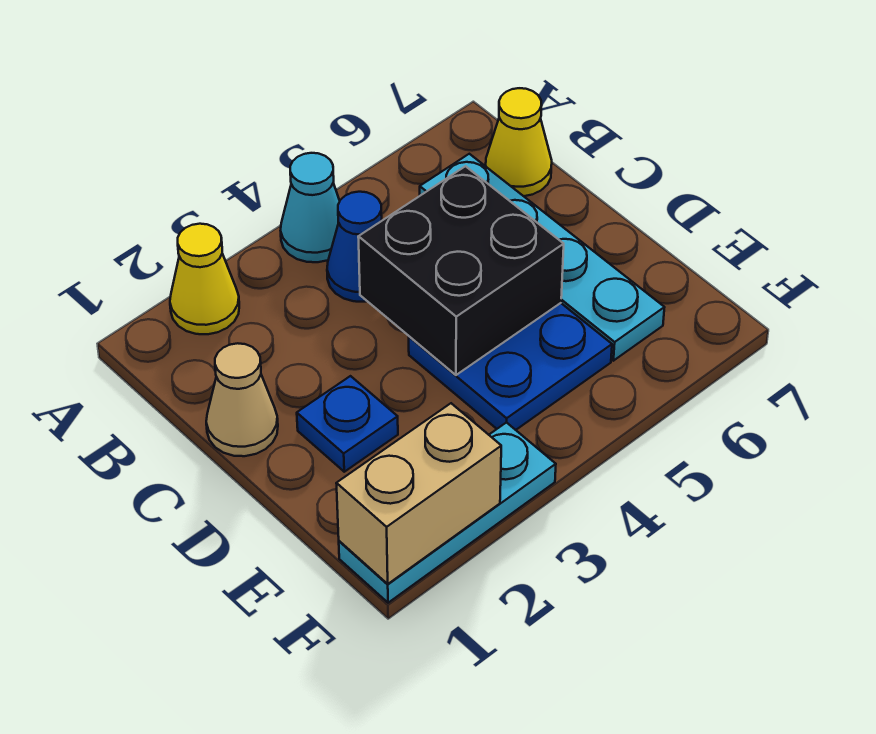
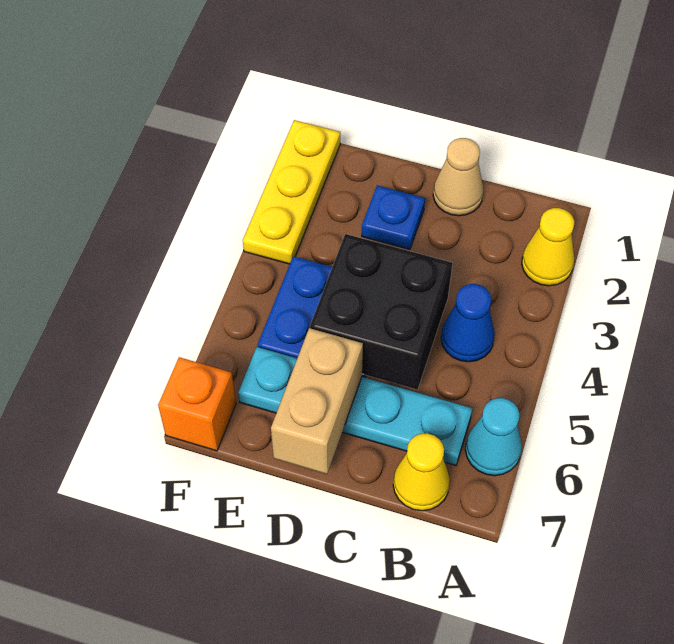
cyan cone A4 level 1 -> cyan cone A6 level 1
cyan plate F1:F3 level 1 -> yellow plate F1:F3 level 1
tan brick F1:F2 level 2 -> tan brick D6:D7 level 2
none -> orange brick F7 level 1

